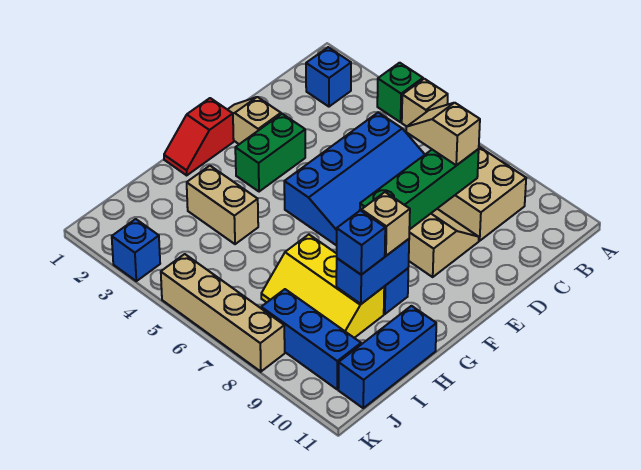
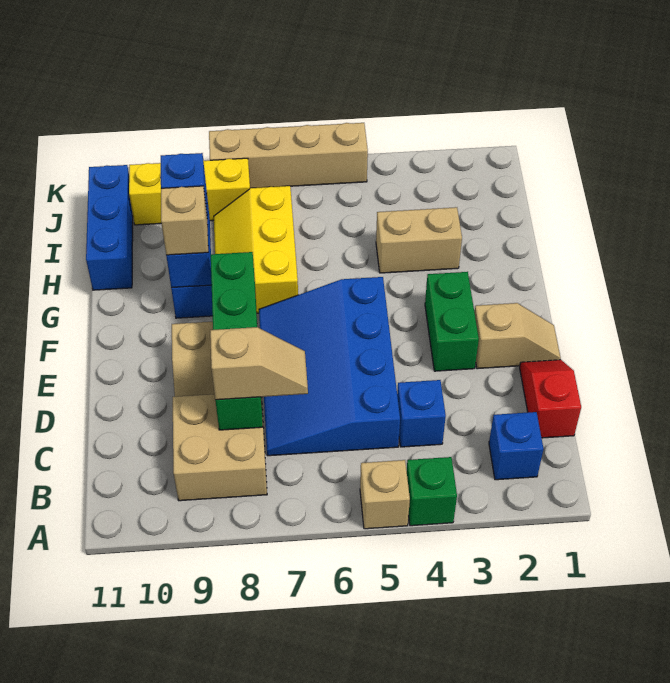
red slope F1:G1 level 1 top F -> red slope C1:D1 level 1 top C
yellow slope H7:I9 level 1 top H -> yellow slope G7:I8 level 1 top 7
blue brick J8:J10 level 1 -> yellow brick J8:J10 level 1
blue brick K3 level 1 -> blue brick C4 level 1

